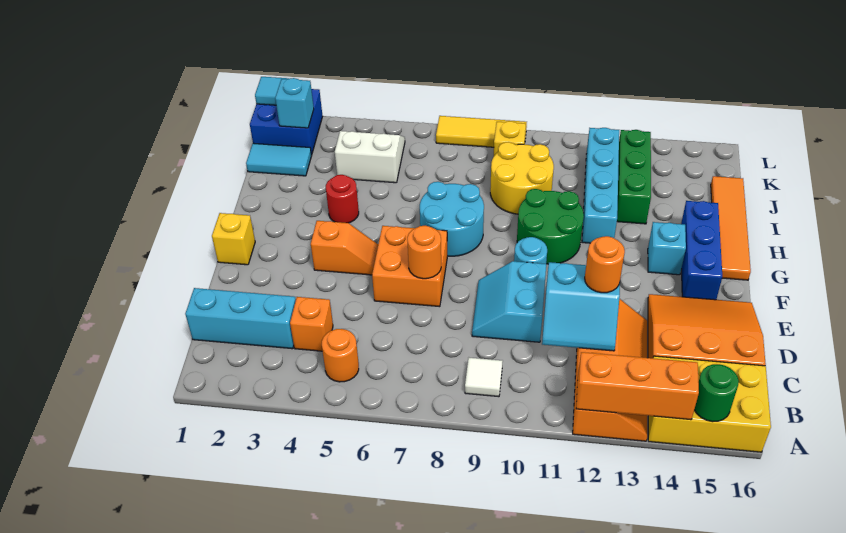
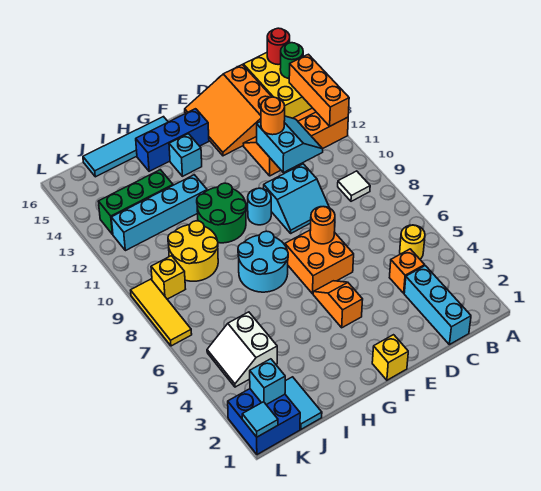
orange round brick B5 level 1 -> yellow round brick B5 level 1
orange tile G16:J16 level 1 -> cyan tile G16:J16 level 1
red round brick H4 level 1 -> red round brick A16 level 2

